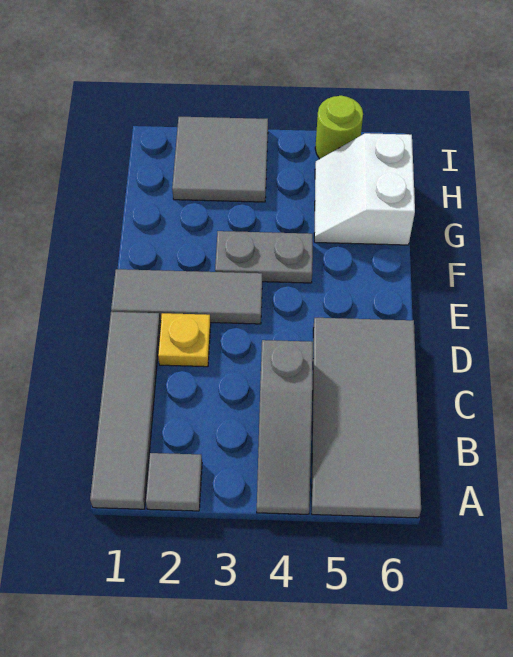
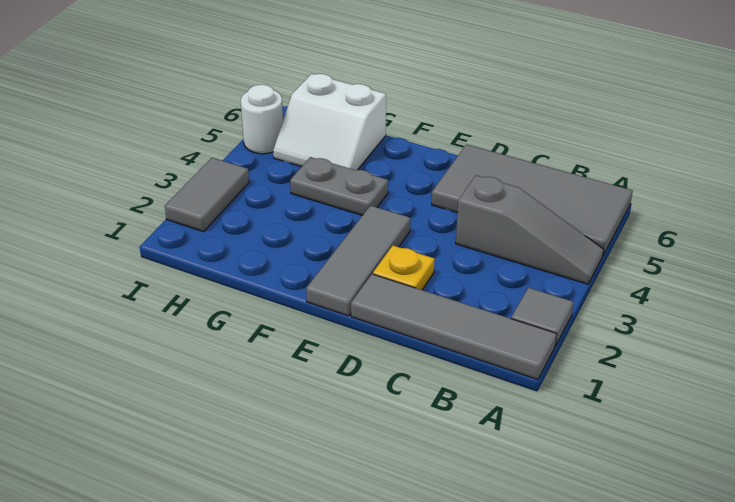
grey plate F3:F4 level 1 -> grey plate F4:G4 level 1
grey tile H2:I3 level 1 -> grey tile I2:I3 level 1
lime round brick I5 level 1 -> white round brick I5 level 1

